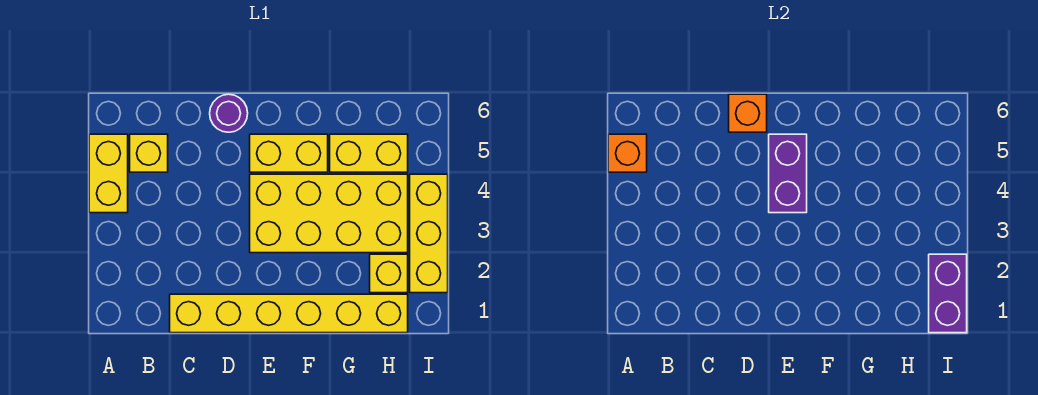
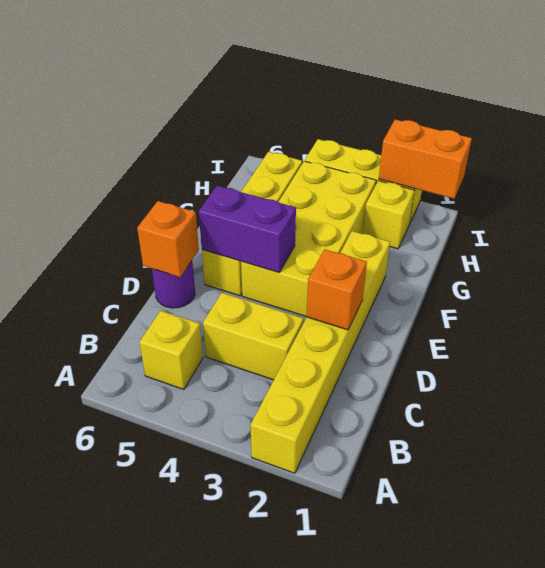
yellow brick A4:A5 level 1 -> yellow brick C3:C4 level 1
orange brick A5 level 2 -> orange brick D2 level 2
yellow brick C1:H1 level 1 -> yellow brick A2:F2 level 1
purple brick I1:I2 level 2 -> orange brick I1:I2 level 2

